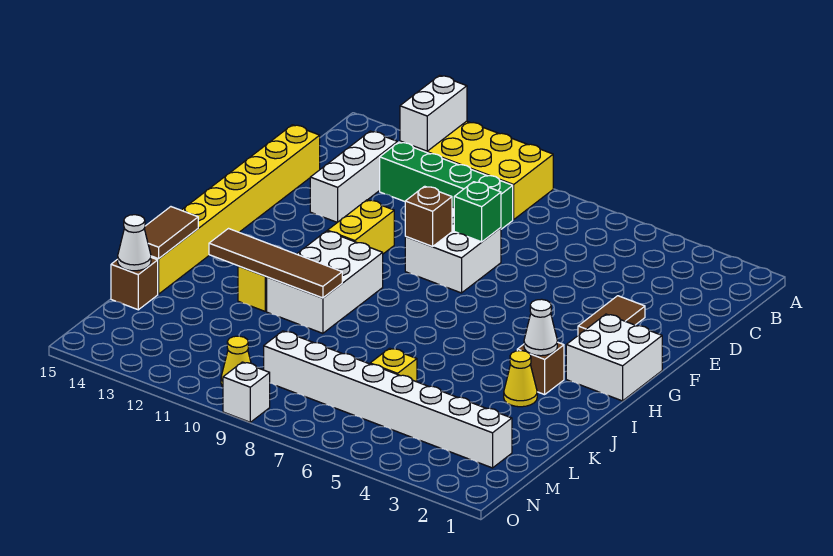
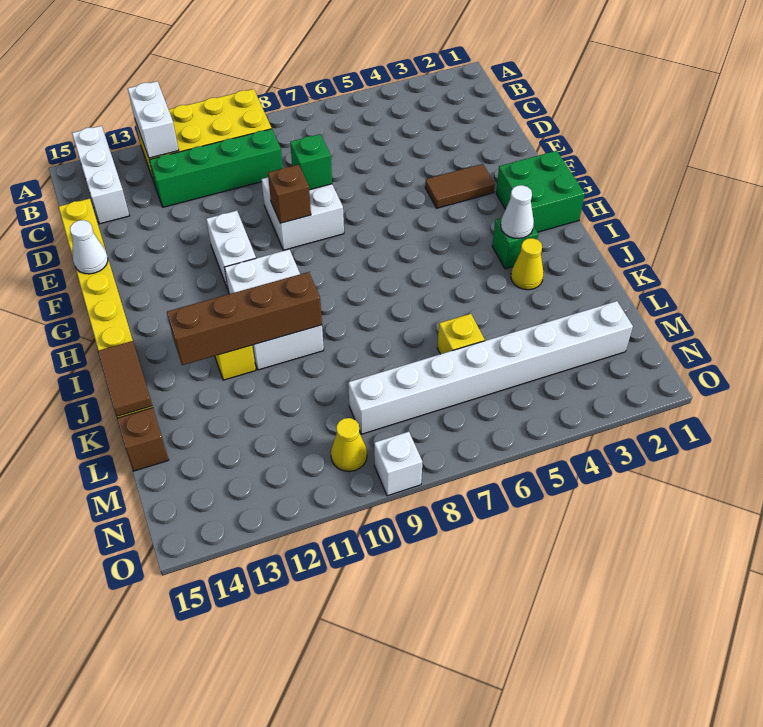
white brick C13:E13 level 1 -> white brick A14:C14 level 1
brown tile E3:F3 level 1 -> brown tile F3:F4 level 1
yellow brick F11:G11 level 1 -> white brick F11:G11 level 1
white brick G1:H2 level 1 -> green brick G1:H2 level 1
brown brick I3 level 1 -> green brick I3 level 1
brown tile J10:J13 level 2 -> brown brick J10:J13 level 2
white cone L15 level 2 -> white cone F15 level 2

